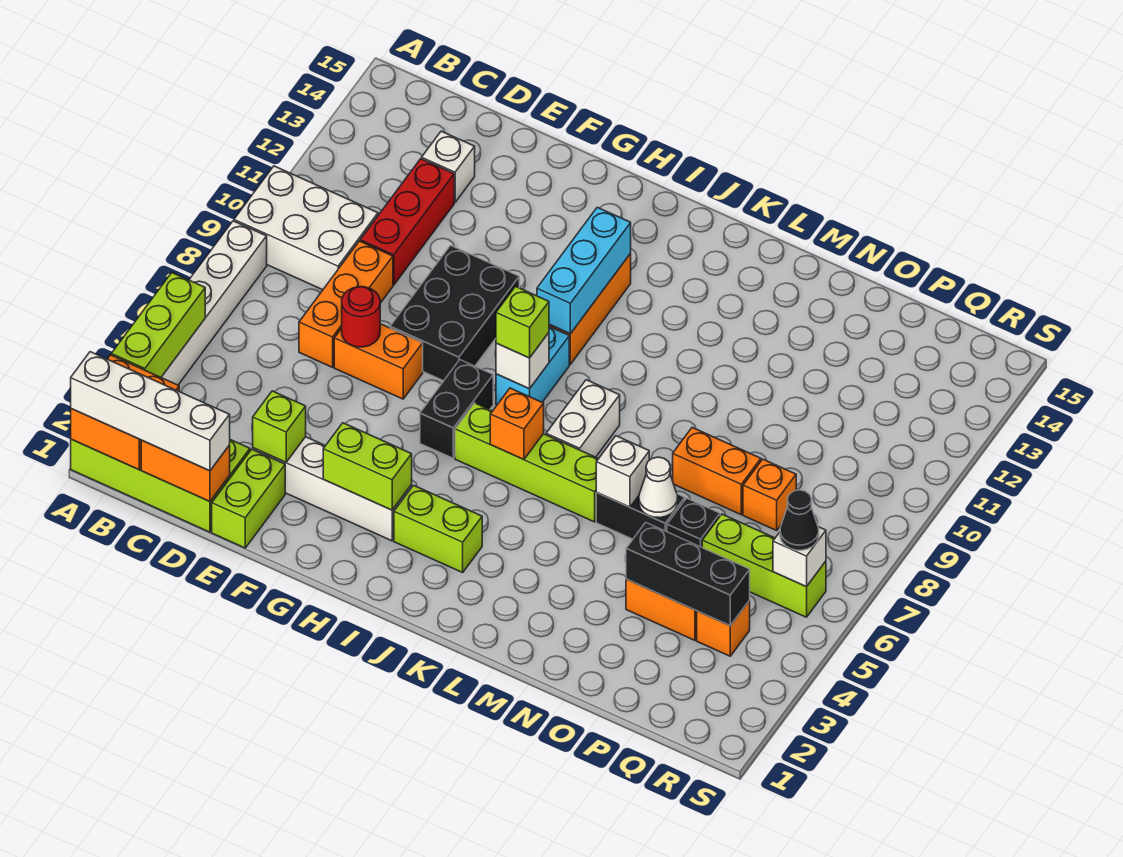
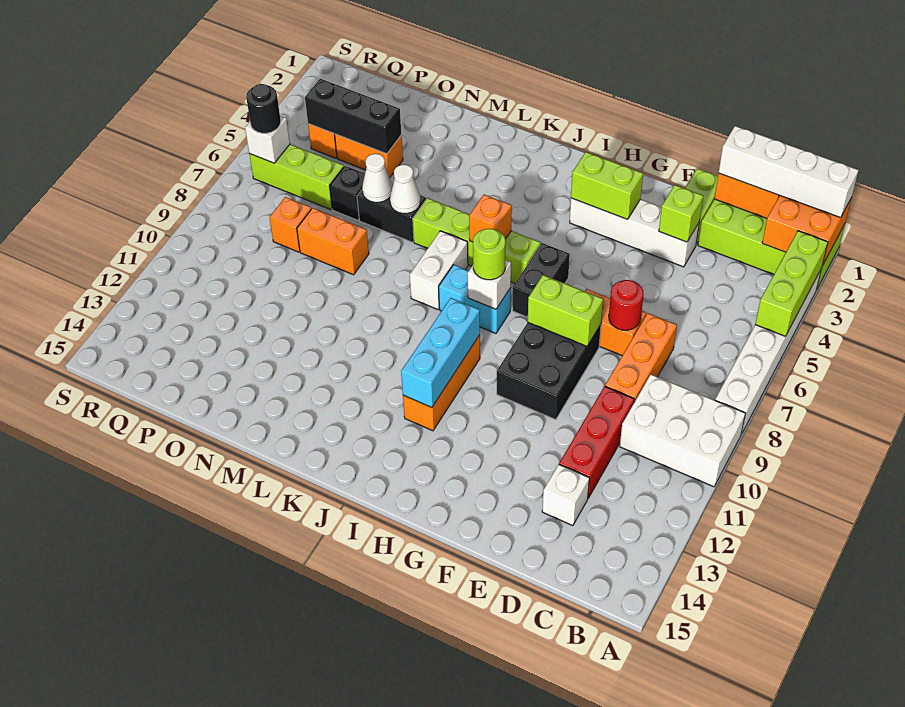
lime brick I3:J3 level 1 -> lime brick F8:G8 level 2
cyan brick I8:I9 level 1 -> cyan brick I8:J8 level 1
lime brick I8 level 3 -> lime round brick I8 level 3
white brick M6 level 2 -> white cone M6 level 2
black cone R6 level 3 -> black round brick R6 level 3

